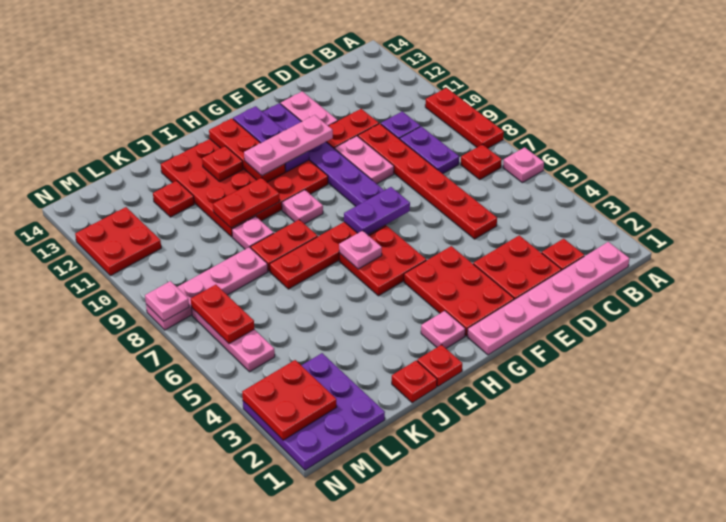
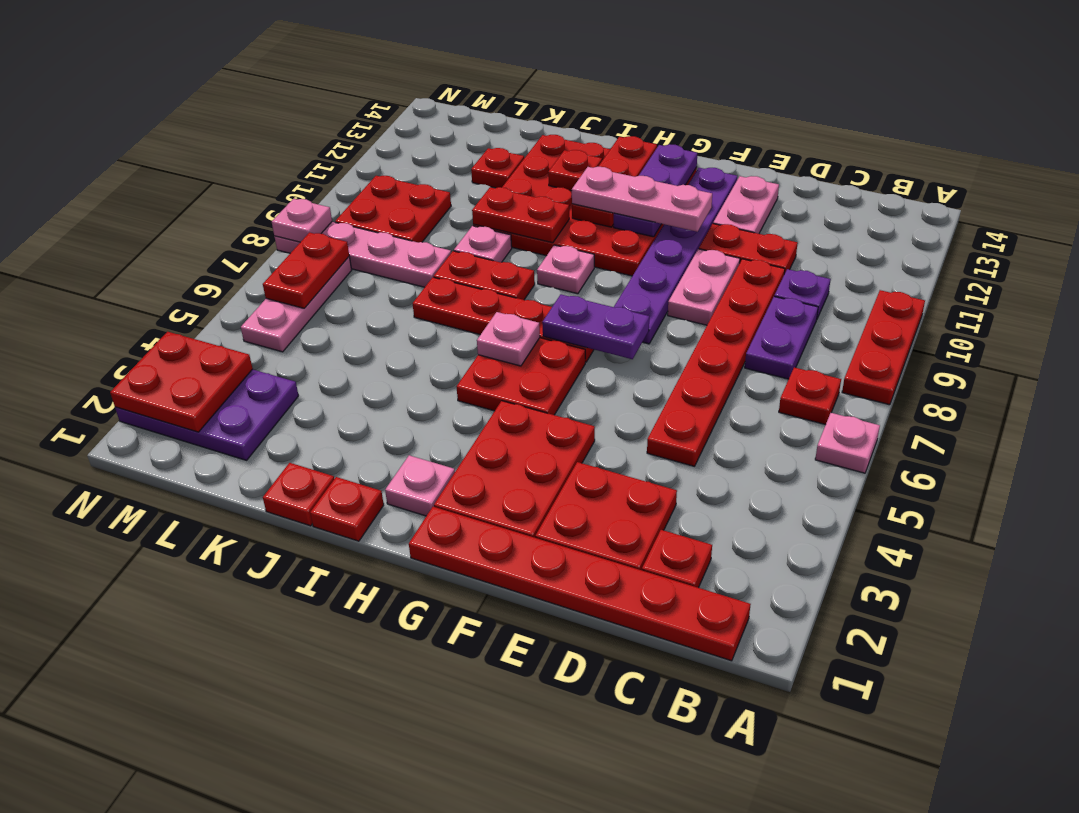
pink plate B1:G1 level 1 -> red plate B1:G1 level 1
purple plate L1:N3 level 1 -> purple plate L2:N3 level 1
red plate M11:N12 level 1 -> red plate L9:M10 level 1

